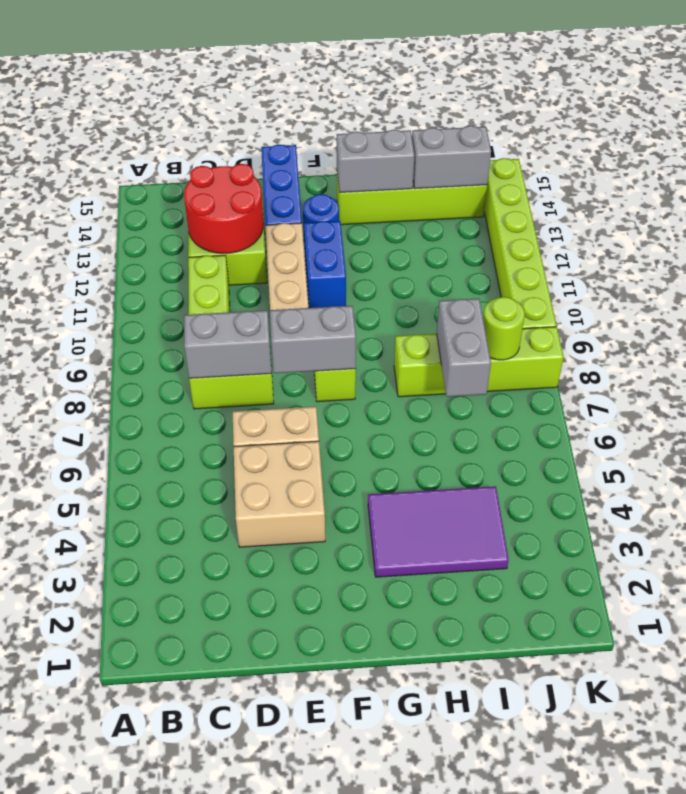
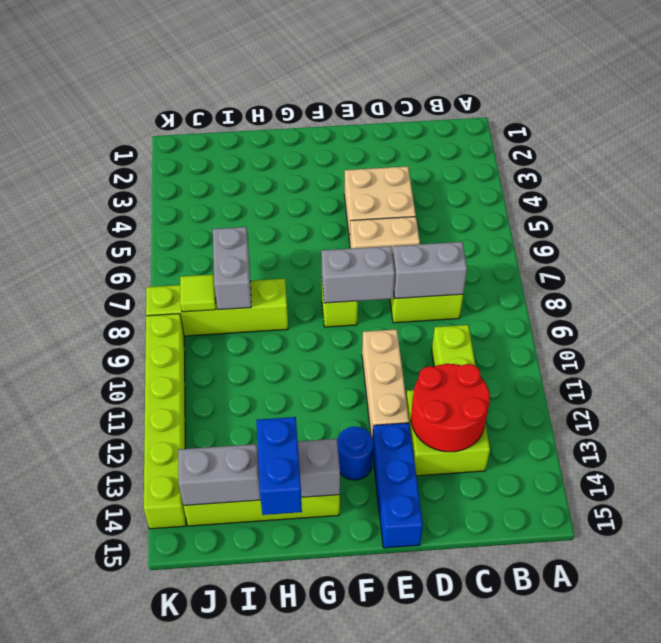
blue brick F11:F12 level 1 -> blue brick H14:H15 level 3
purple tile G3:I4 level 1 -> none
lime round brick J8 level 2 -> lime tile J8 level 2

